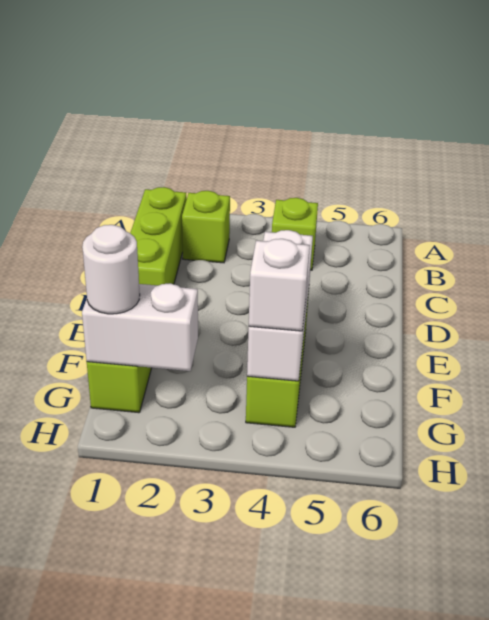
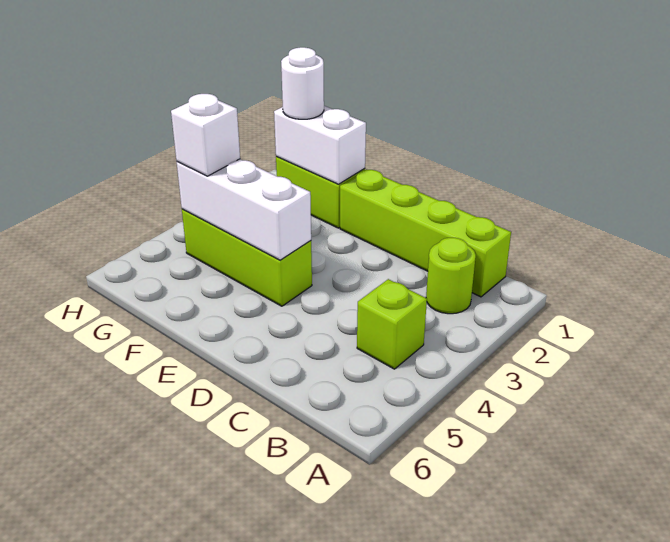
lime brick B1:D1 level 1 -> lime brick B1:E1 level 1
lime brick B2 level 1 -> lime round brick B2 level 1
white brick G1:G2 level 2 -> white brick F1:G1 level 2

